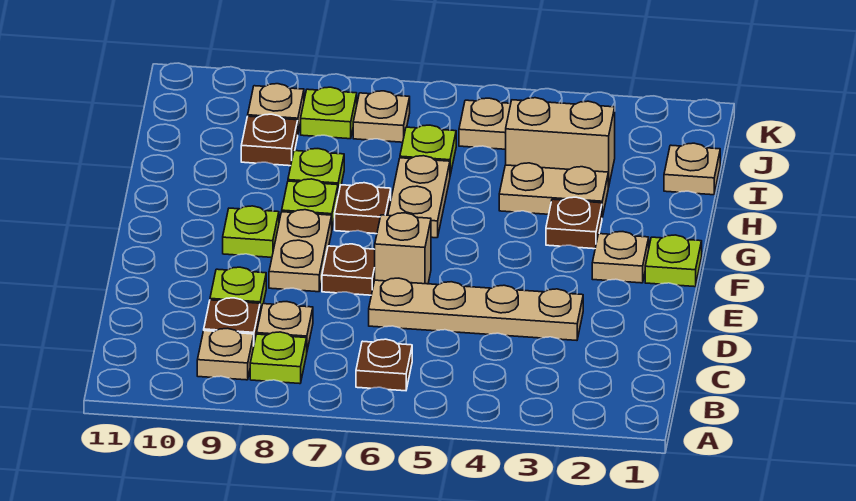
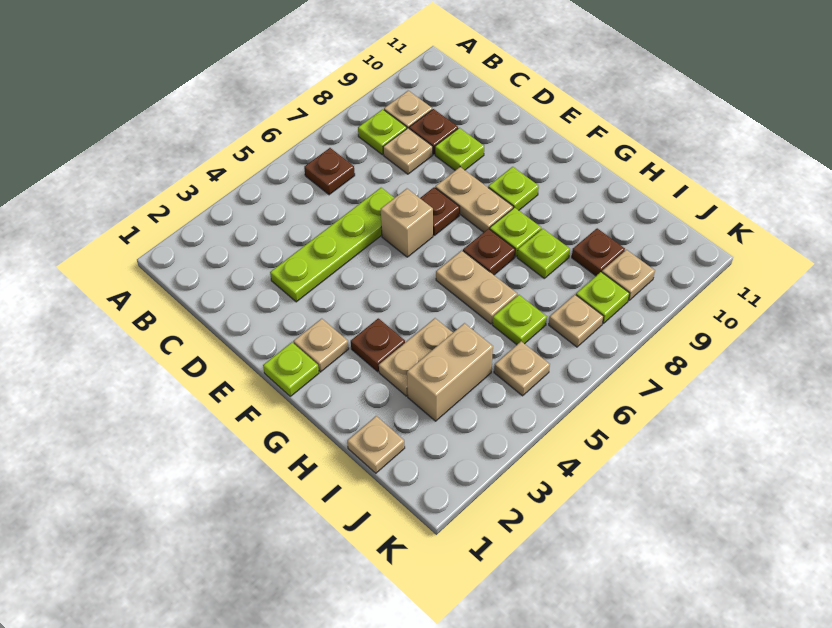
tan plate D3:D6 level 1 -> lime plate D3:D6 level 1

